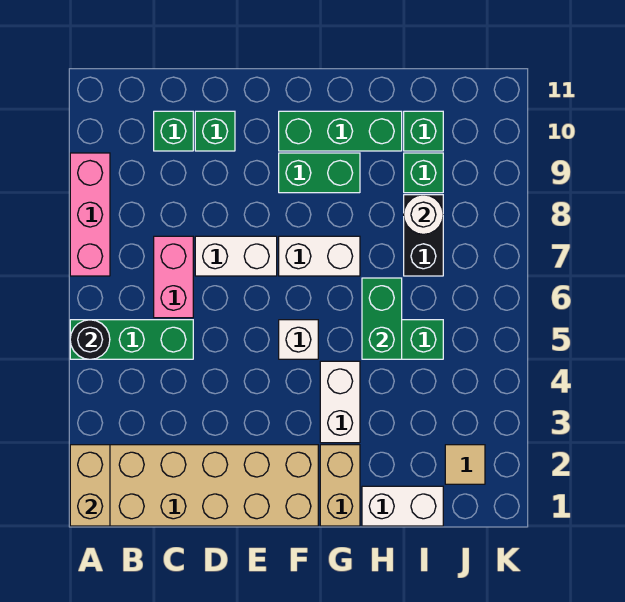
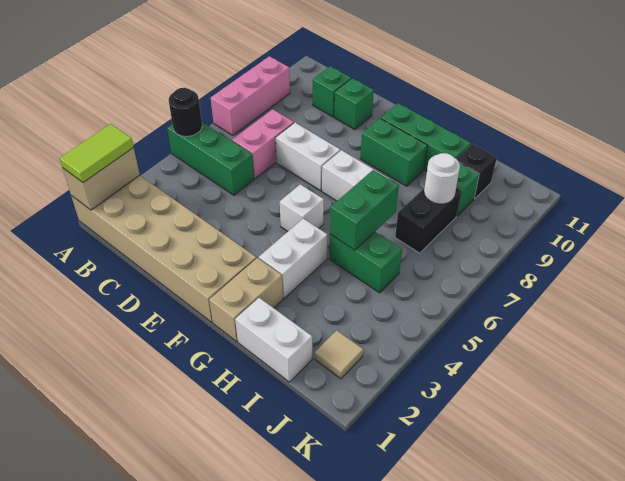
none -> lime tile A1:A2 level 3
green brick I10 level 1 -> black brick I10 level 1

